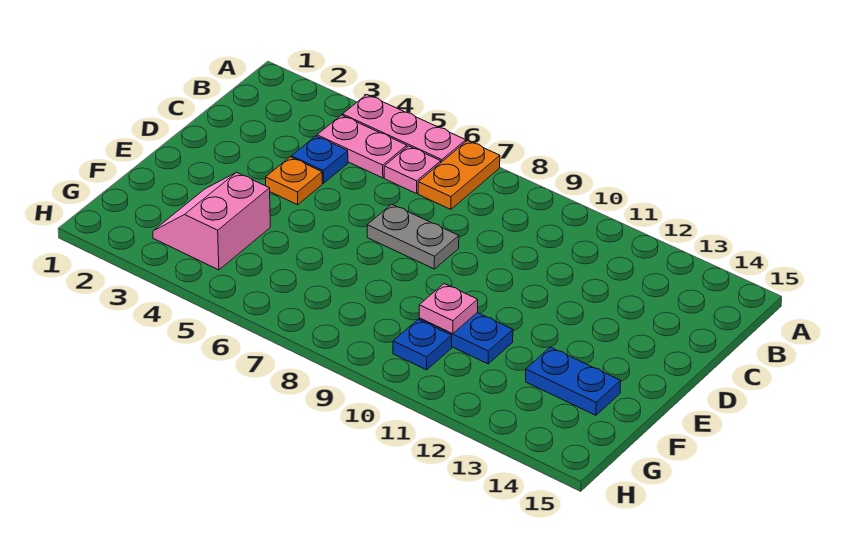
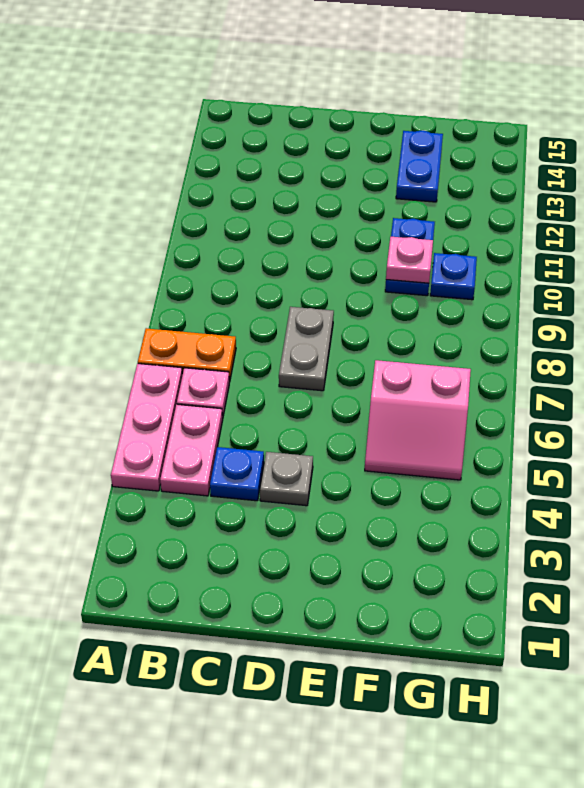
orange plate D4 level 1 -> grey plate D4 level 1
pink slope F3:G4 level 1 top 4 -> pink slope F5:G6 level 1 top 6

